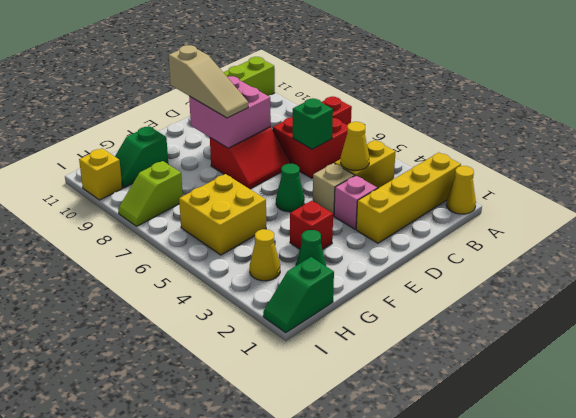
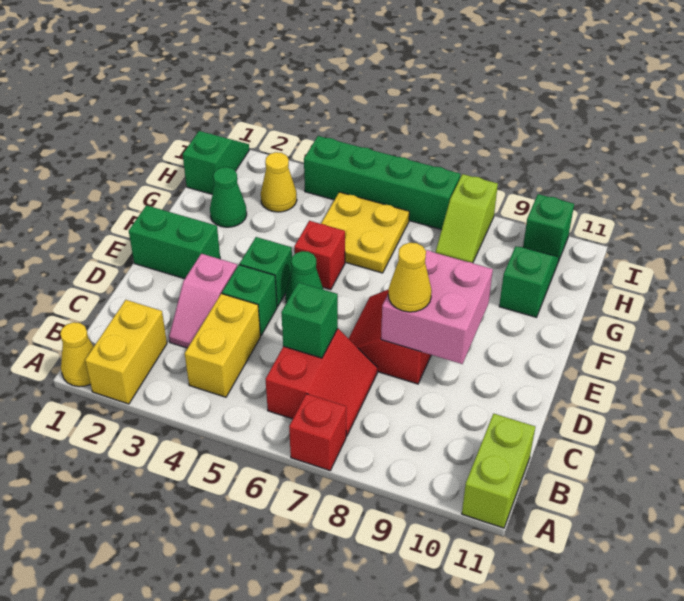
yellow brick A2:D2 level 1 -> yellow brick A2:B2 level 1
red brick B6:C7 level 1 -> red slope B6:C7 level 1 top 6
yellow cone C4 level 2 -> yellow cone D8 level 3
tan brick D4 level 1 -> green brick D4 level 1
none -> green brick E1:E2 level 1
none -> green brick E4 level 1
tan slope E8:E10 level 3 top 10 -> none
red brick F3 level 1 -> red brick F5 level 1
yellow brick G5:H6 level 1 -> yellow plate G5:H6 level 1
lime slope H8:I8 level 1 top H -> lime slope H8:I8 level 1 top I
none -> green brick I4:I7 level 1
yellow brick I10 level 1 -> green brick I10 level 1

